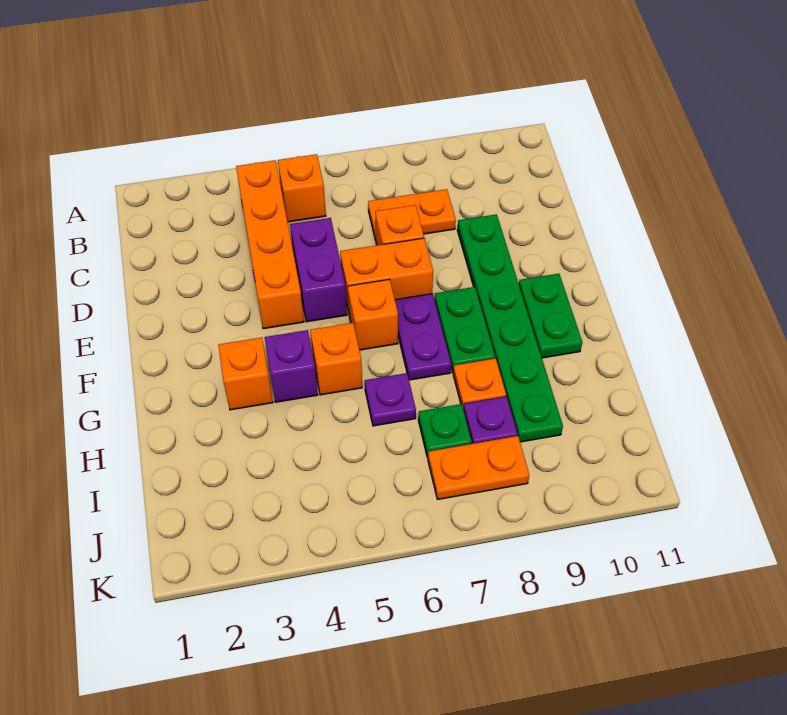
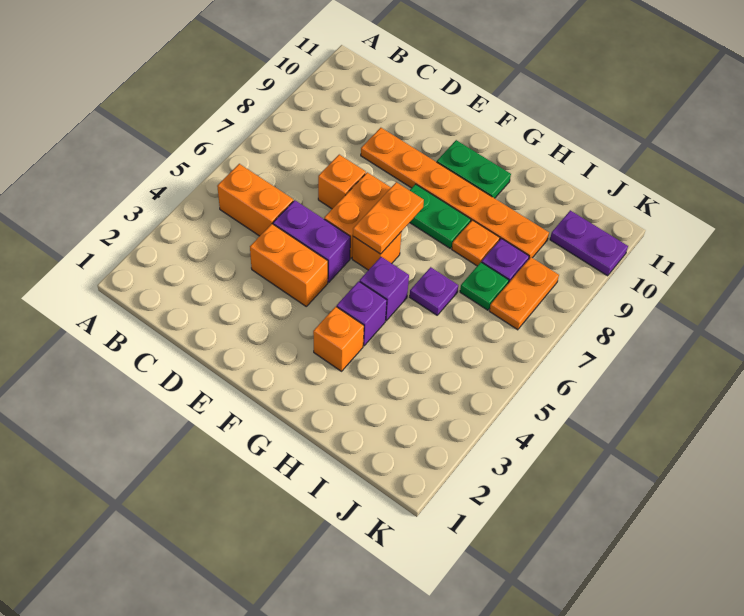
orange brick B4:E4 level 1 -> orange brick D4:E4 level 1
orange brick B5 level 1 -> orange brick B5:C5 level 1
orange plate C7:C8 level 1 -> orange plate F6:F7 level 2
green plate D9:I9 level 1 -> orange plate D9:I9 level 1
purple plate F7:G7 level 1 -> purple plate J10:K10 level 1
orange brick G5 level 1 -> purple brick G5 level 1

